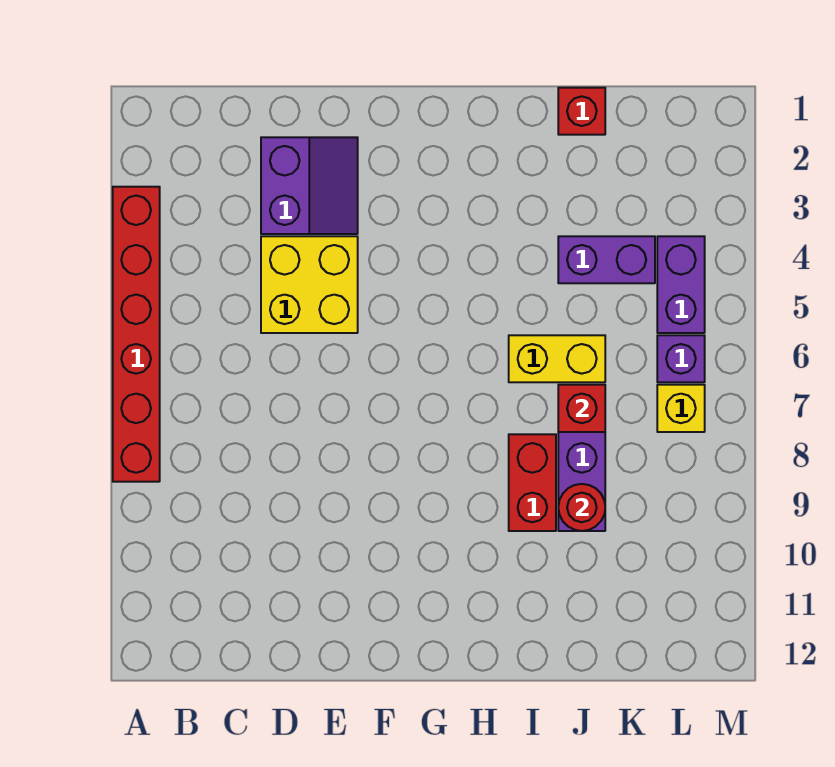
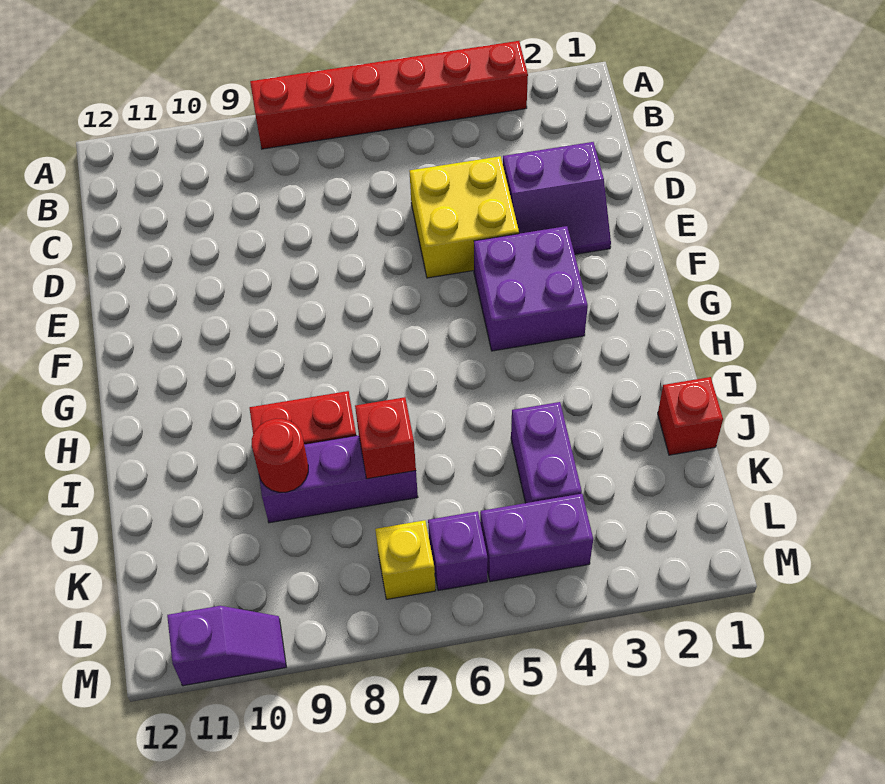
none -> purple brick F3:G4 level 1
yellow brick I6:J6 level 1 -> none
none -> purple slope M10:M11 level 1 top 11

